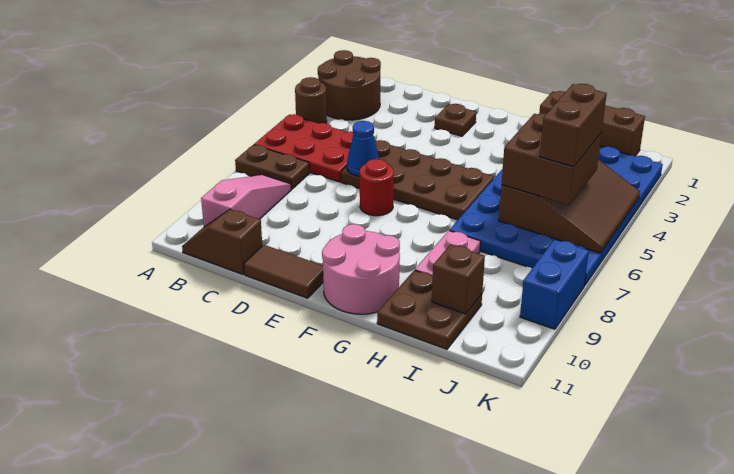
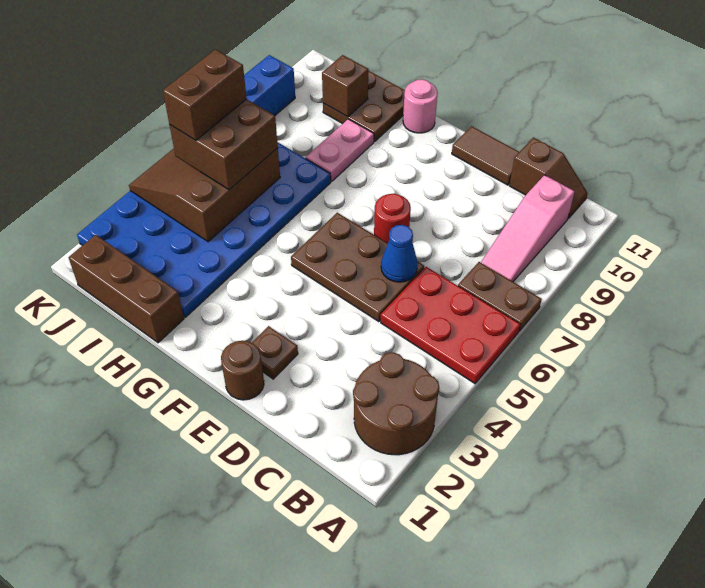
brown round brick A4 level 1 -> brown round brick E1 level 1
brown plate D5:G6 level 1 -> brown plate D5:F6 level 1
pink round brick F10:G11 level 1 -> pink round brick G11 level 1

